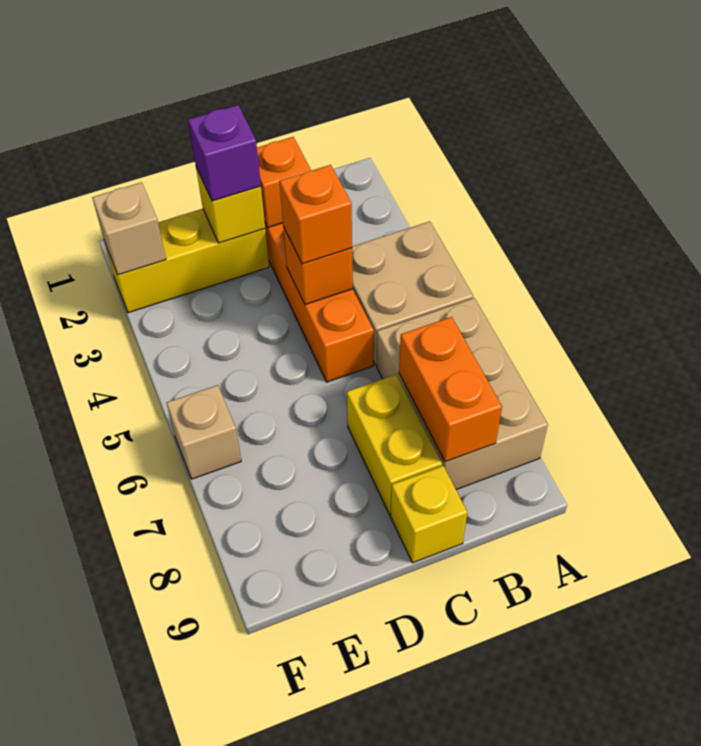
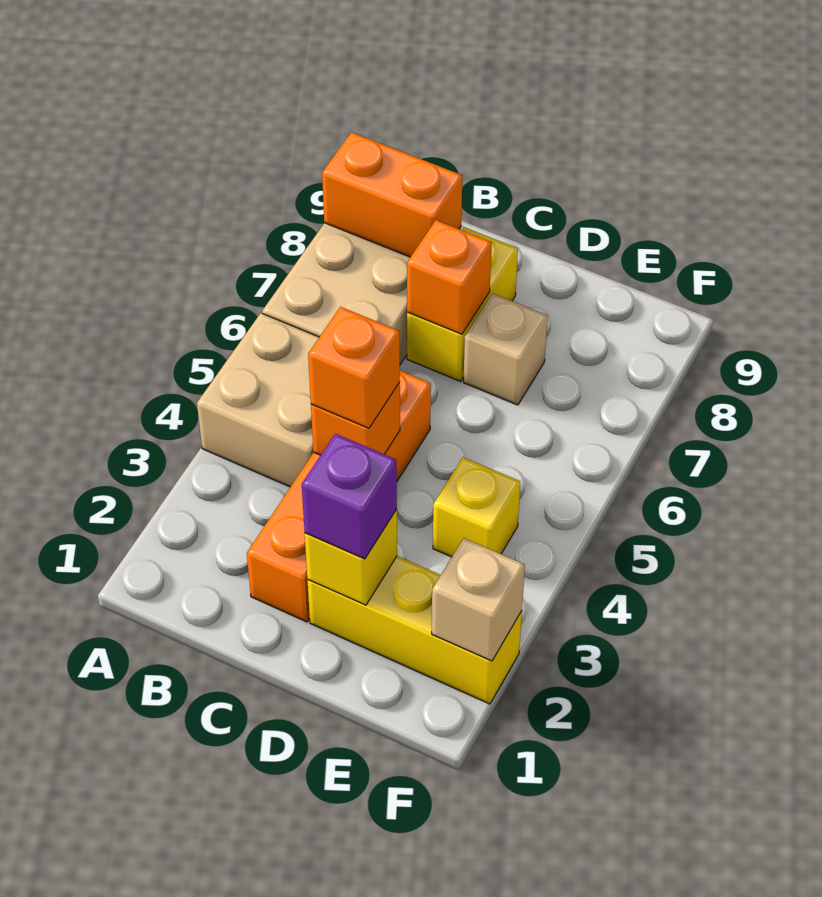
orange brick B7:B8 level 2 -> orange brick A8:B8 level 2
orange brick C2 level 2 -> orange brick C7 level 2
yellow brick C9 level 1 -> yellow brick E4 level 1
tan brick F6 level 1 -> tan brick D7 level 1

